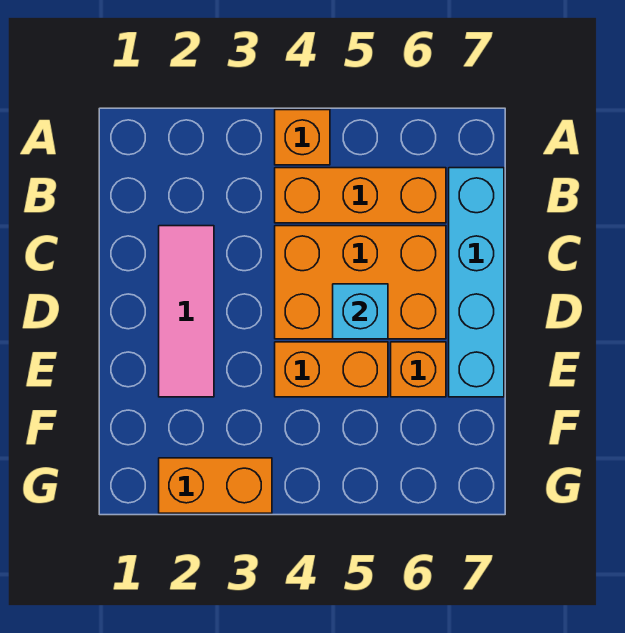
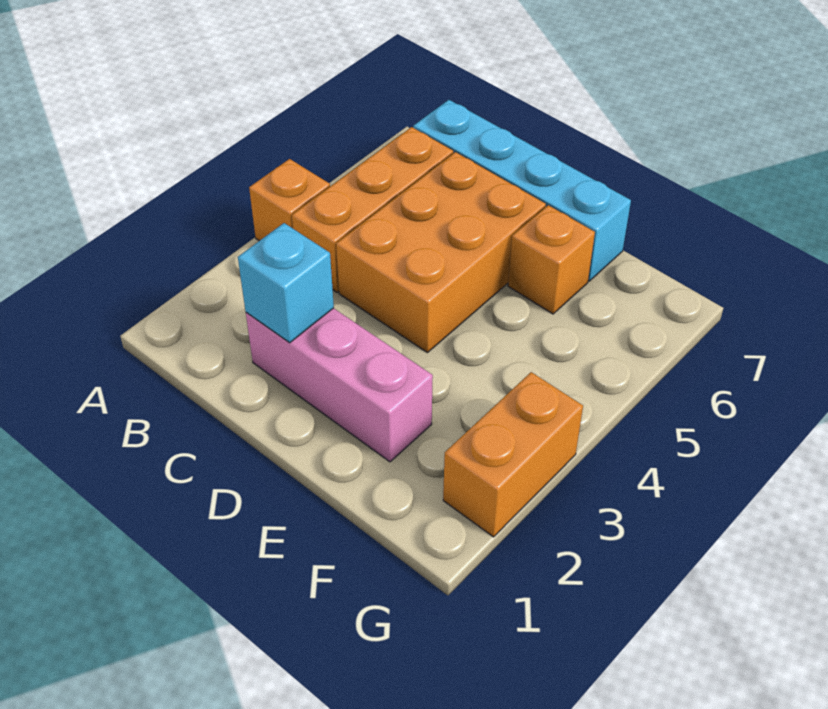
pink tile C2:E2 level 1 -> pink brick C2:E2 level 1
cyan brick D5 level 2 -> cyan brick C2 level 2
orange brick E4:E5 level 1 -> none

